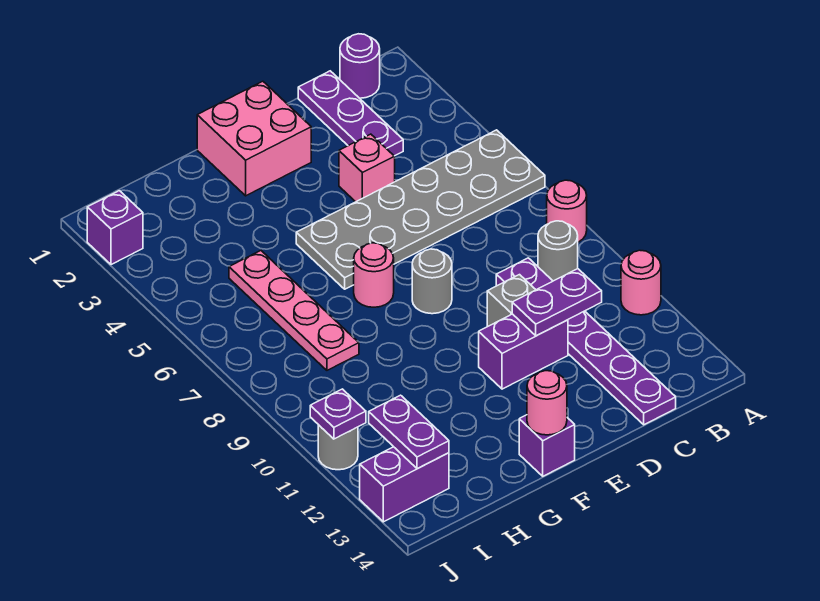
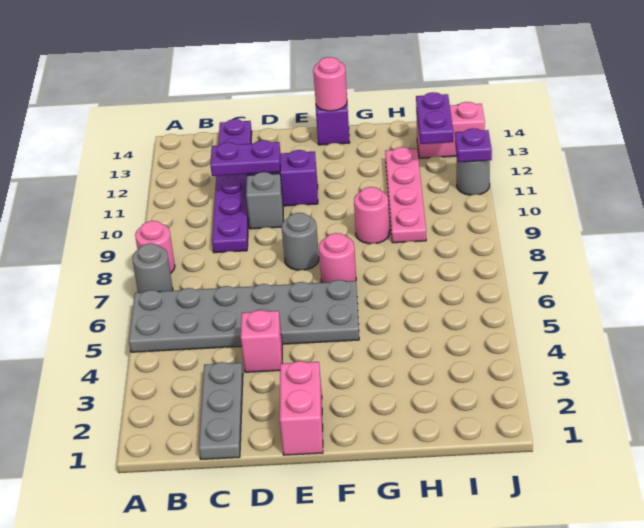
pink round brick A11 level 1 -> pink round brick G9 level 1
purple round brick B1 level 1 -> none
grey round brick B9 level 1 -> grey round brick A7 level 1
purple plate C1:C3 level 1 -> grey plate C1:C3 level 1
pink brick E1:F2 level 1 -> pink brick E1:E2 level 1
pink plate H5:H8 level 1 -> pink plate H9:H12 level 1
purple brick I13:J13 level 1 -> pink brick I13:J13 level 1
purple brick J2 level 1 -> none

